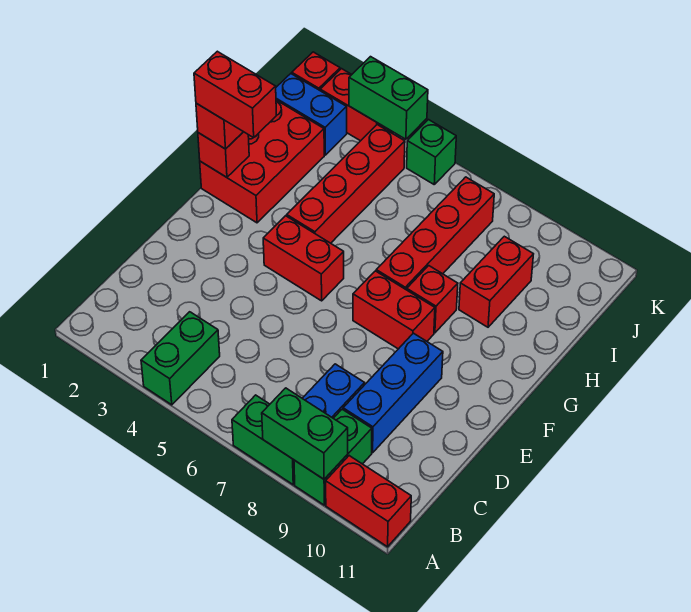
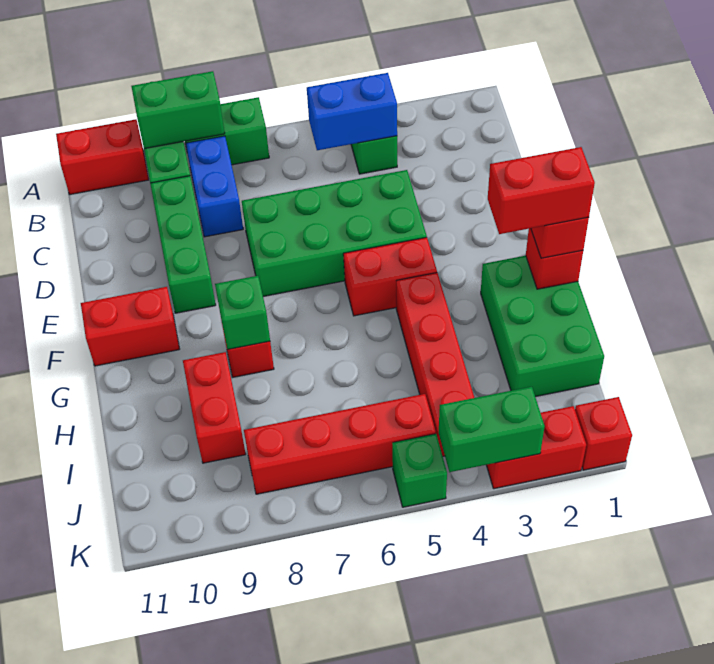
blue brick C9:E9 level 1 -> green brick C9:E9 level 1
none -> green brick D4:E7 level 1
red brick F7:F8 level 1 -> red brick F10:F11 level 1
red brick G1:I2 level 1 -> green brick G1:I2 level 1
red brick G7:J7 level 1 -> red brick J5:J8 level 1
none -> green brick G8 level 2
blue brick J1:J2 level 1 -> blue brick B4:B5 level 2

